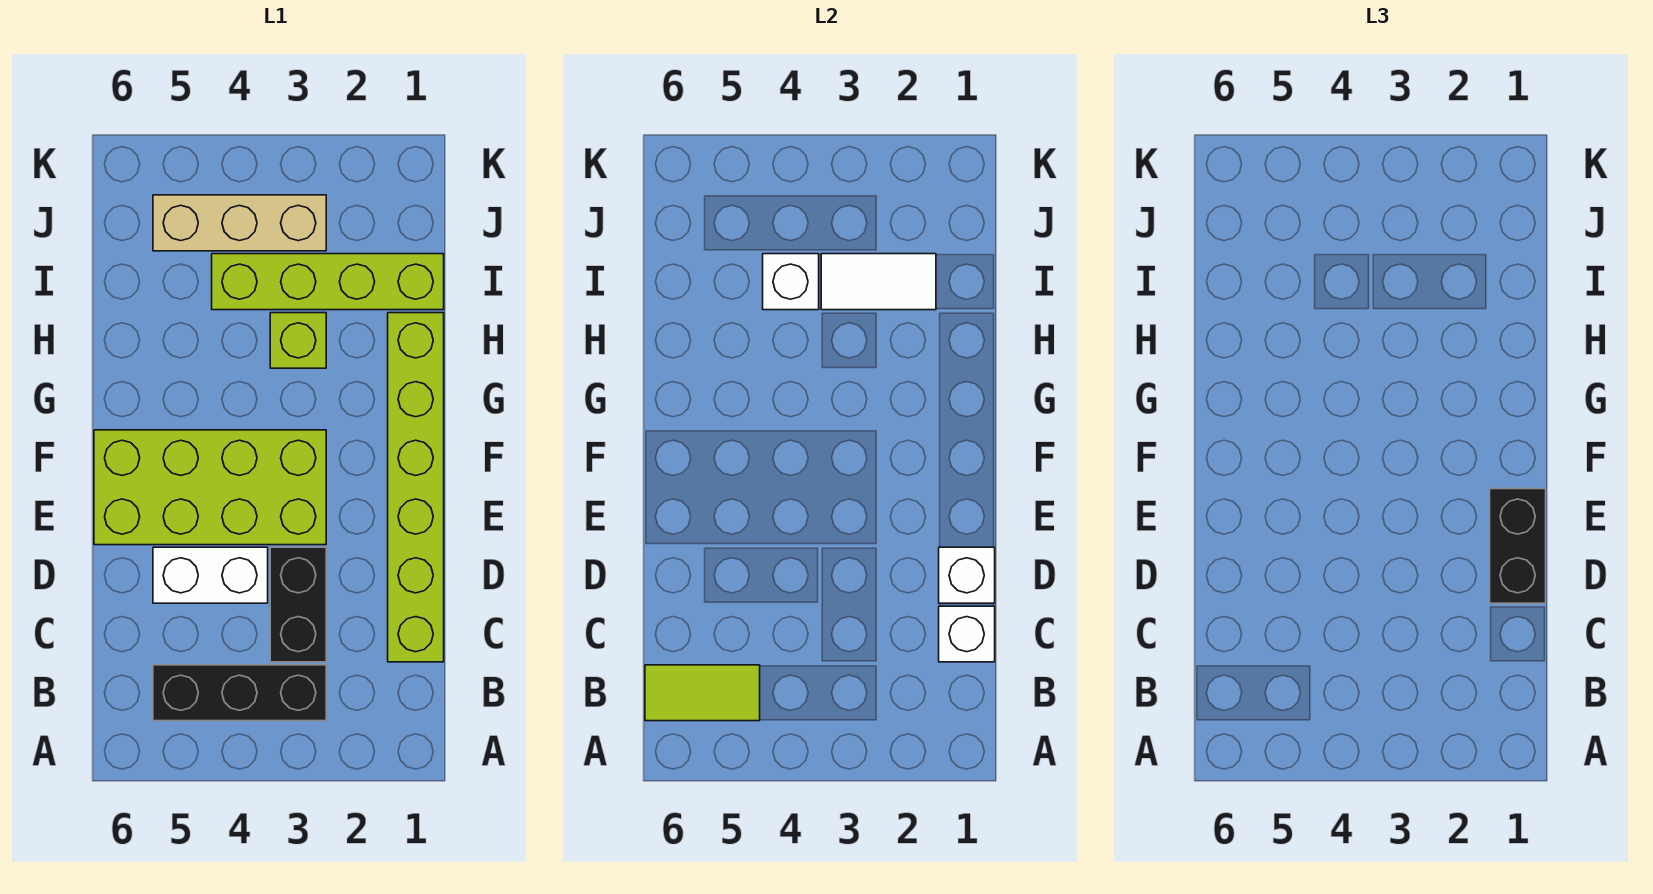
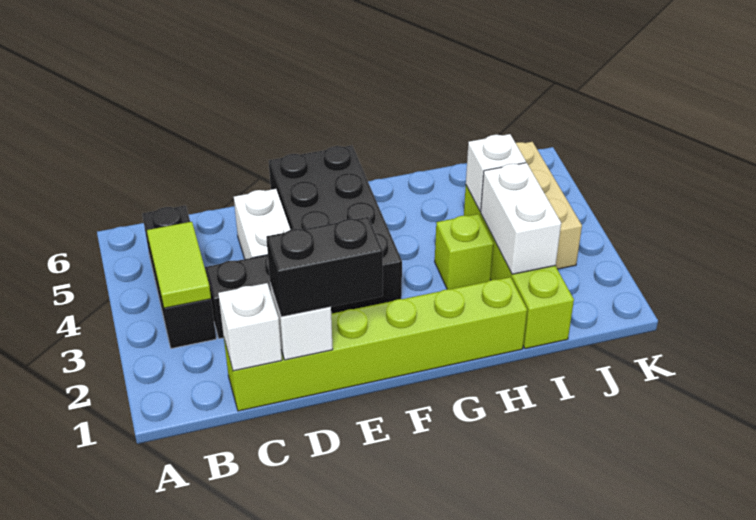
lime tile B5:B6 level 2 -> lime tile B3:B4 level 2
lime brick E3:F6 level 1 -> black brick E3:F6 level 1
white tile I2:I3 level 2 -> white brick I2:I3 level 2

